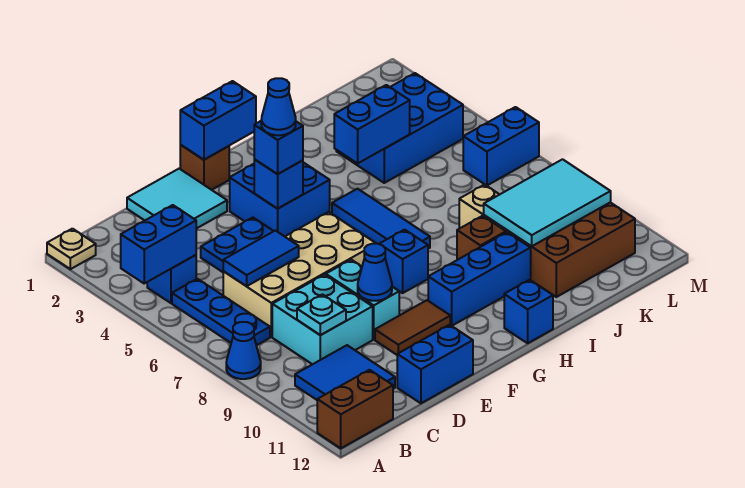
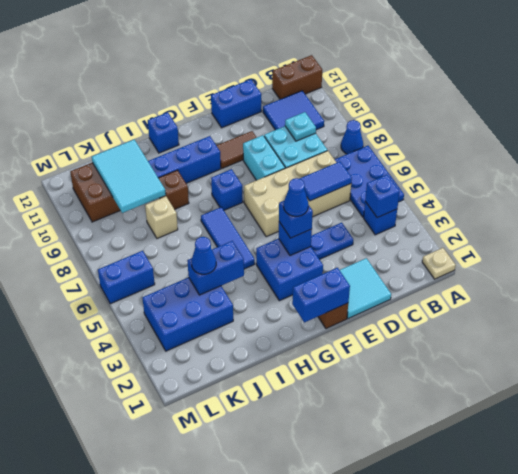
blue brick A4:B4 level 2 -> blue brick B4 level 2
blue plate B5:B7 level 1 -> blue plate A5:B7 level 1
blue cone E9 level 2 -> blue cone J4 level 3
cyan tile J9:L10 level 2 -> cyan tile J9:K11 level 2

